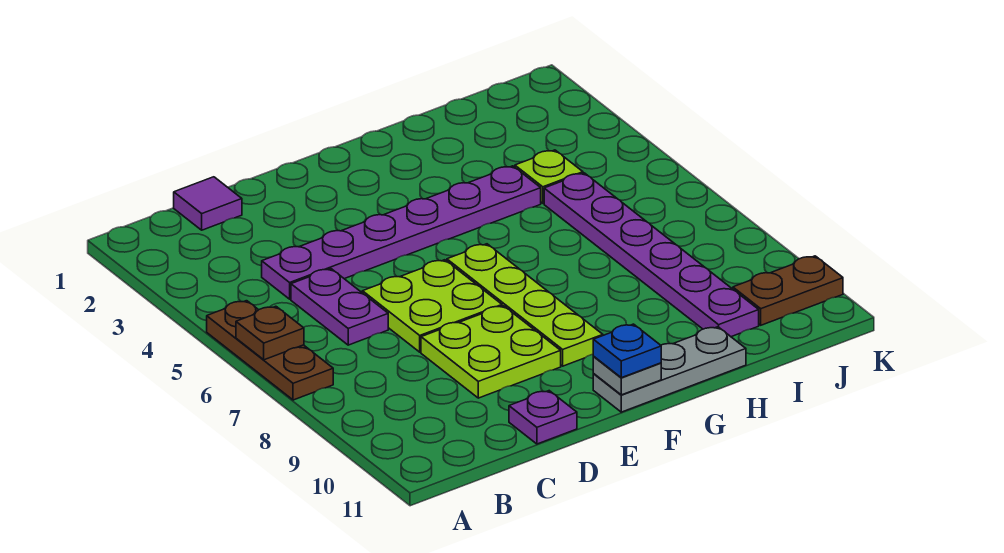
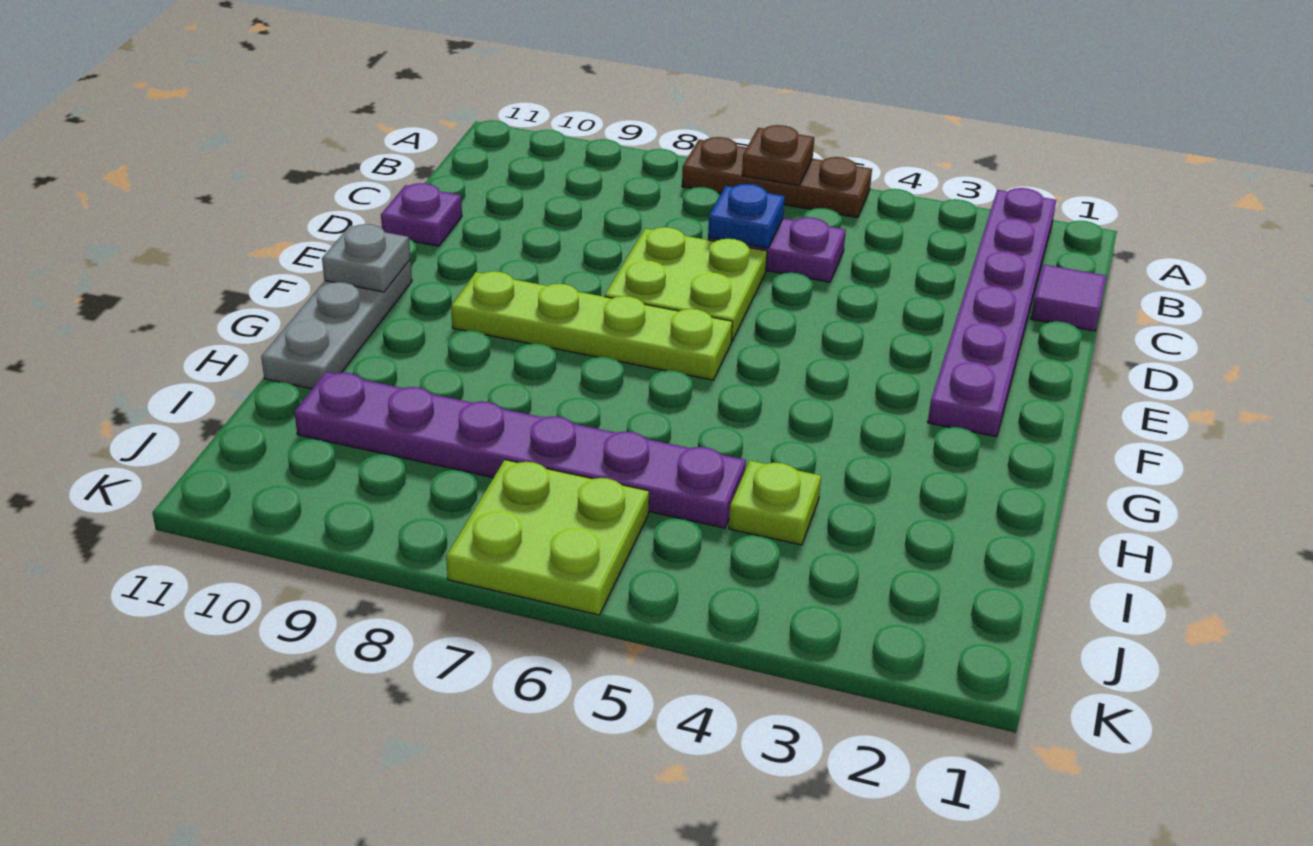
purple plate C4:H4 level 1 -> purple plate A2:F2 level 1
lime plate D8:E9 level 1 -> lime plate J6:K7 level 1
blue plate F11 level 3 -> blue plate C6 level 2
brown plate J10:K10 level 1 -> none

